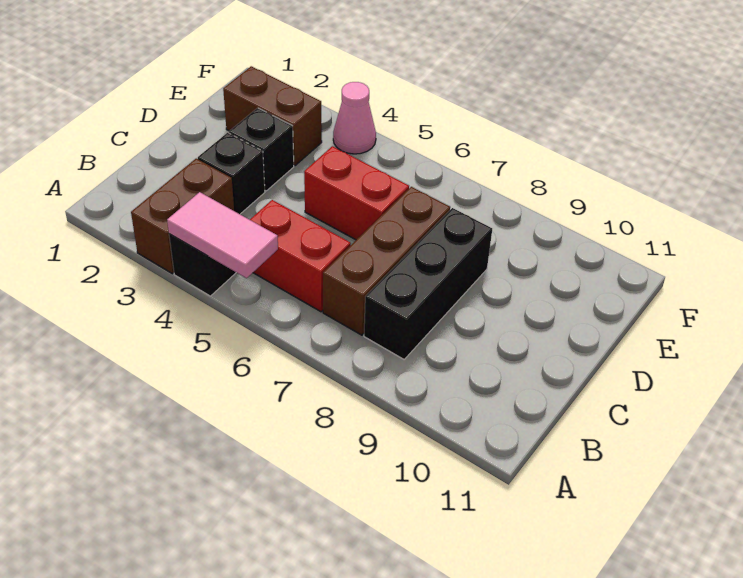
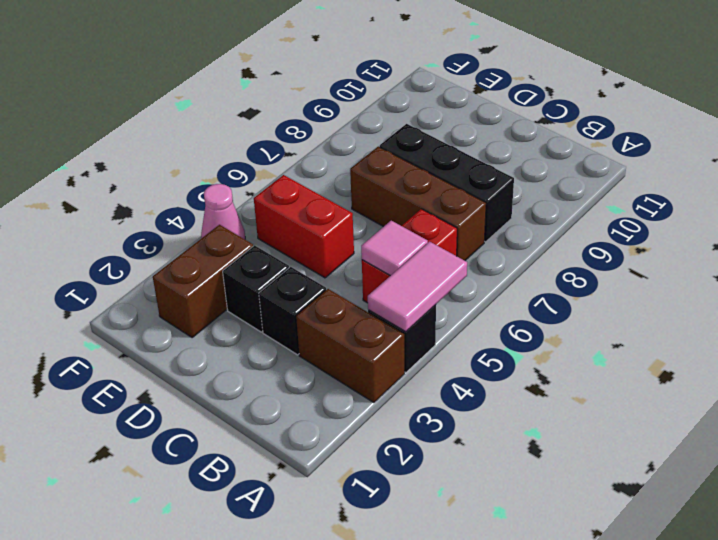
none -> pink tile B5 level 2
red brick D5:D6 level 1 -> red brick D5:E5 level 1

